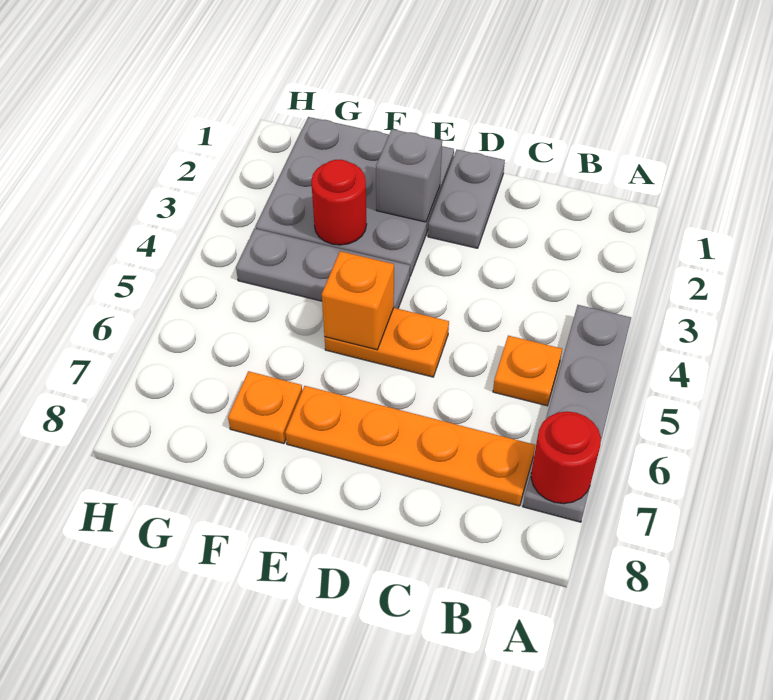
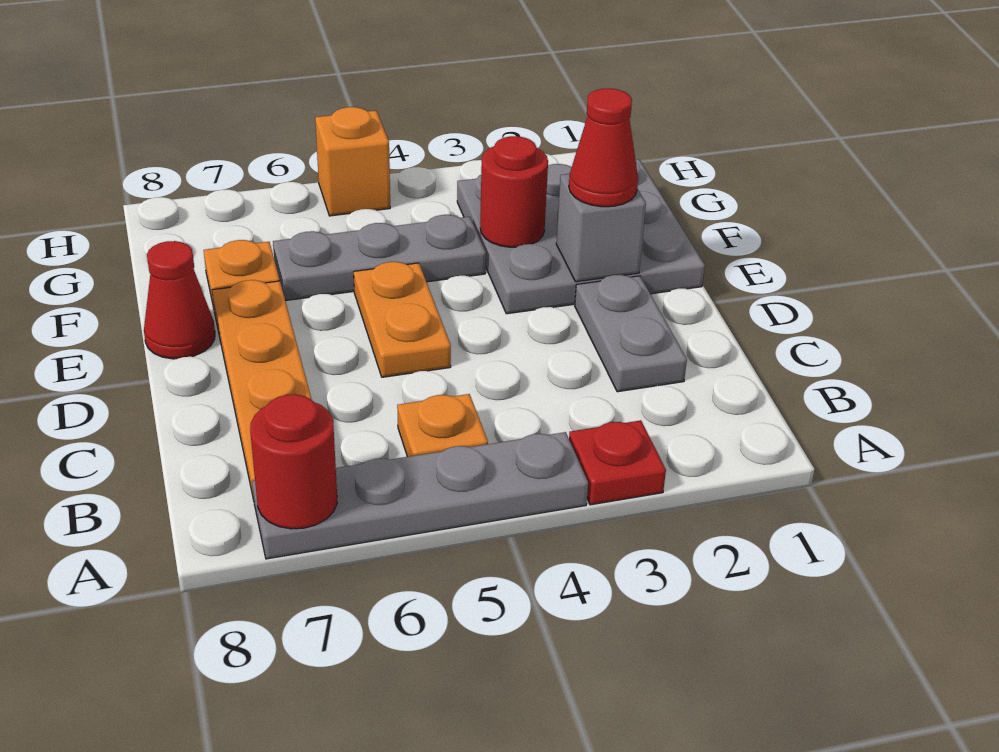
none -> red plate A3 level 1
grey plate D1:D2 level 1 -> grey plate C2:D2 level 1
none -> red cone E2 level 3
grey plate E4:G4 level 1 -> grey plate F4:F6 level 1
orange brick E5 level 2 -> orange brick H5 level 1
none -> red cone E8 level 1

